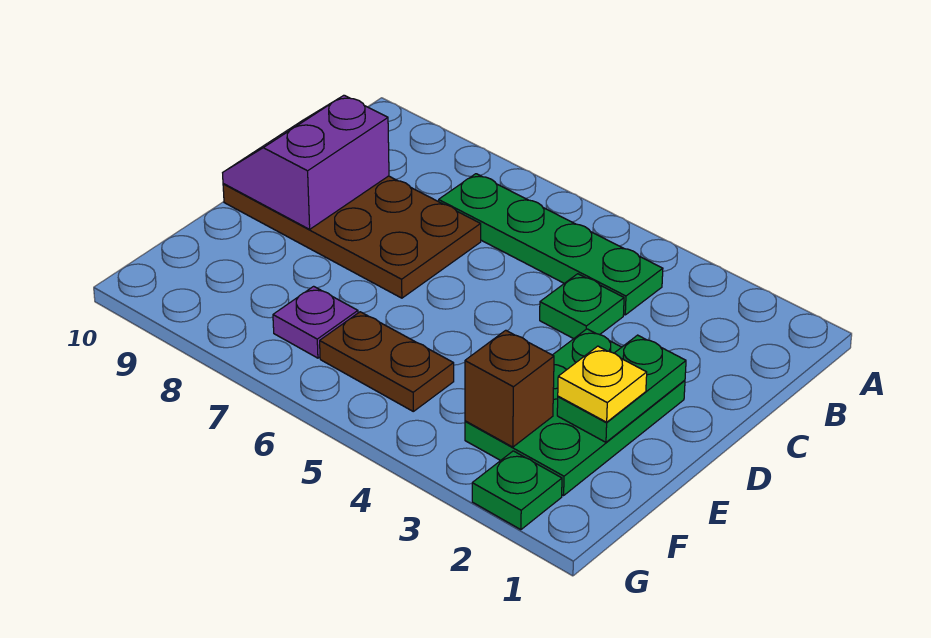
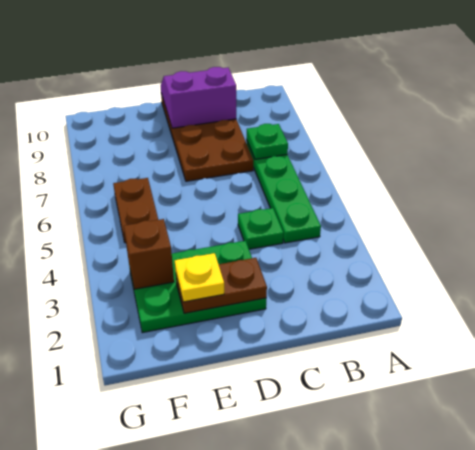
green plate D2:E2 level 2 -> brown plate D2:E2 level 2
purple plate F7 level 1 -> none
green plate G2 level 1 -> green plate B7 level 2

